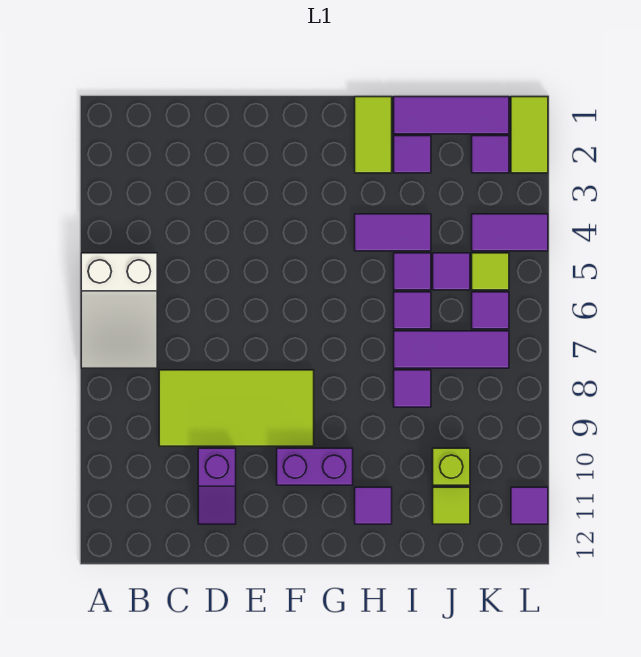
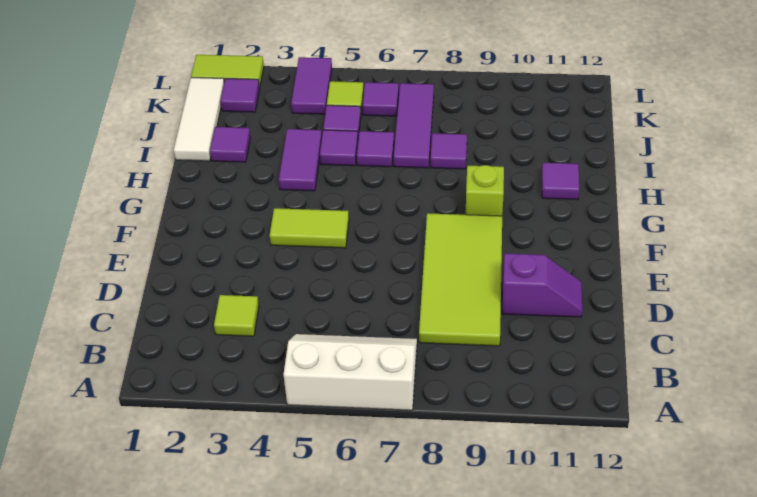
white slope A5:B7 level 1 top 5 -> white slope A5:B7 level 1 top A
purple brick F10:G10 level 1 -> none
lime tile H1:H2 level 1 -> lime tile F4:F5 level 1
purple tile I1:K1 level 1 -> white tile I1:K1 level 1
lime brick J10 level 1 -> lime brick G9 level 1
lime tile J11 level 1 -> lime tile C3 level 1
purple tile L11 level 1 -> none

